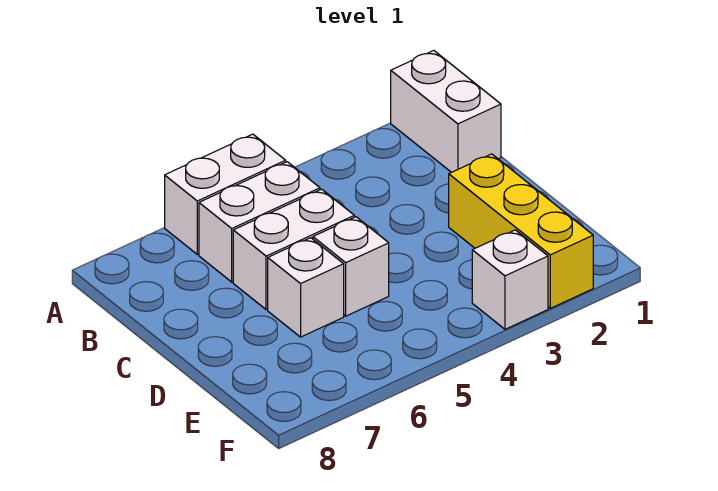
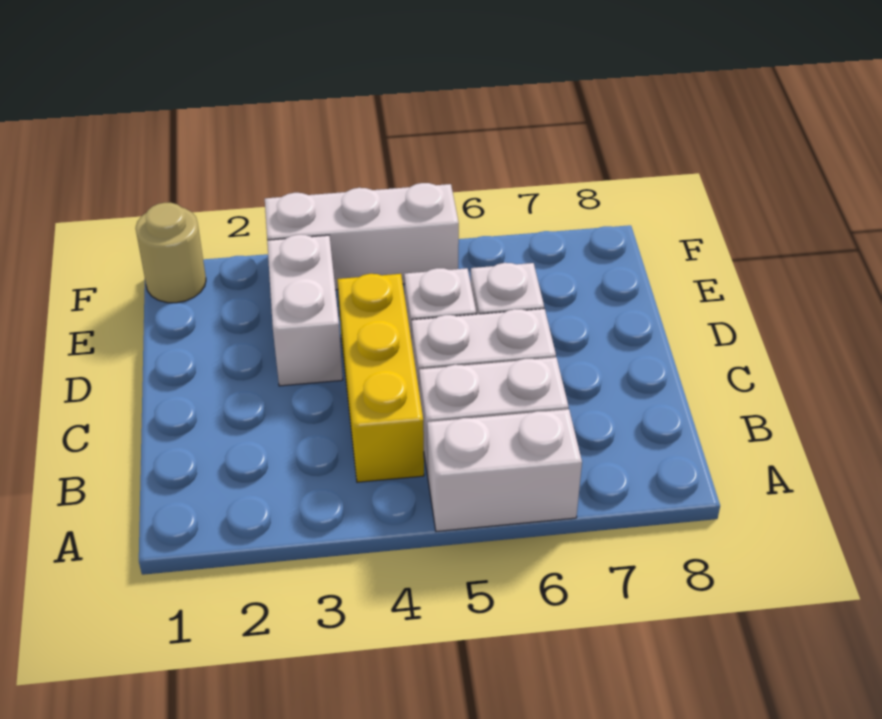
white brick A1:B1 level 1 -> white brick D3:E3 level 1
yellow brick D2:F2 level 1 -> yellow brick B4:D4 level 1
none -> tan round brick F1 level 1
white brick F3 level 1 -> white brick F3:F5 level 1

